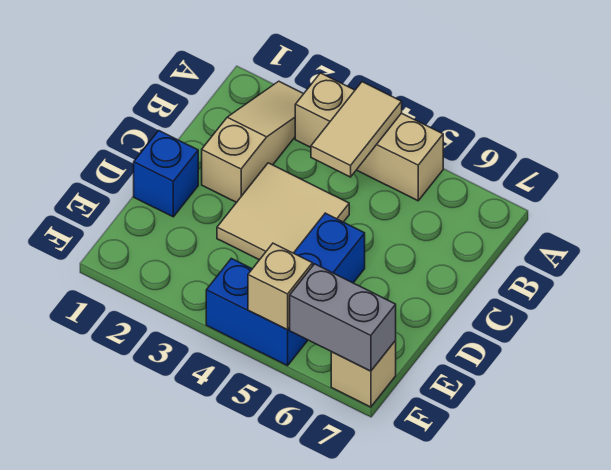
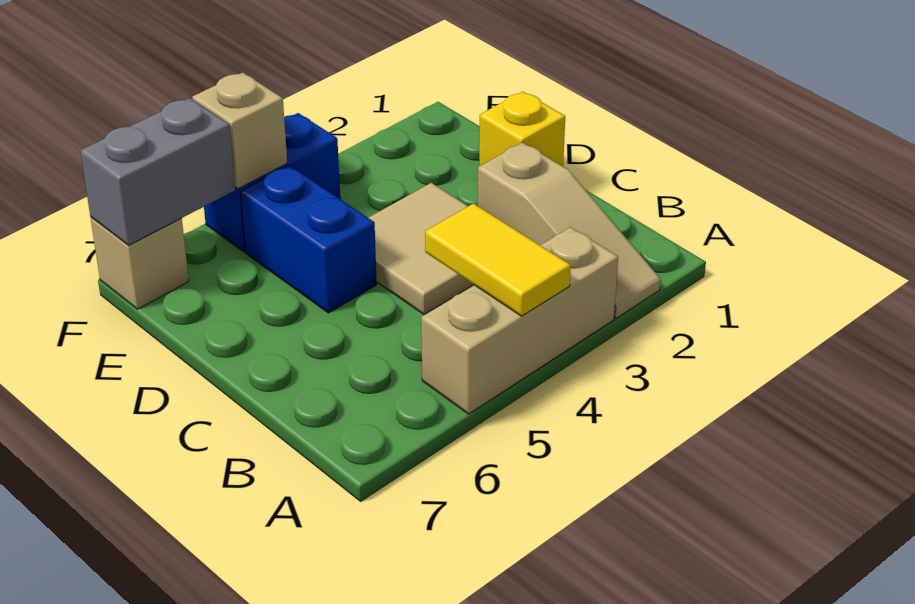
tan tile A4:B4 level 2 -> yellow tile A4:B4 level 2
blue brick D1 level 1 -> yellow brick D1 level 1

